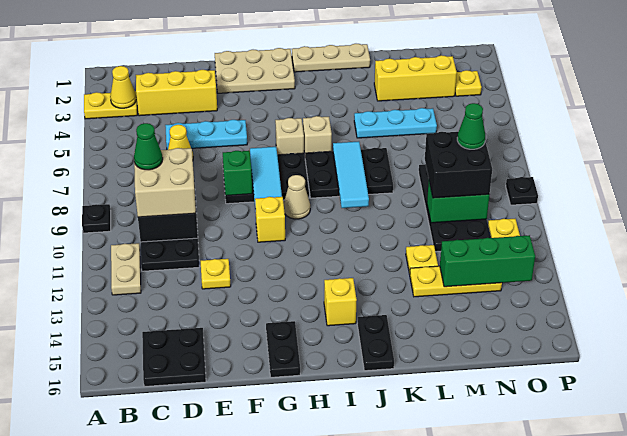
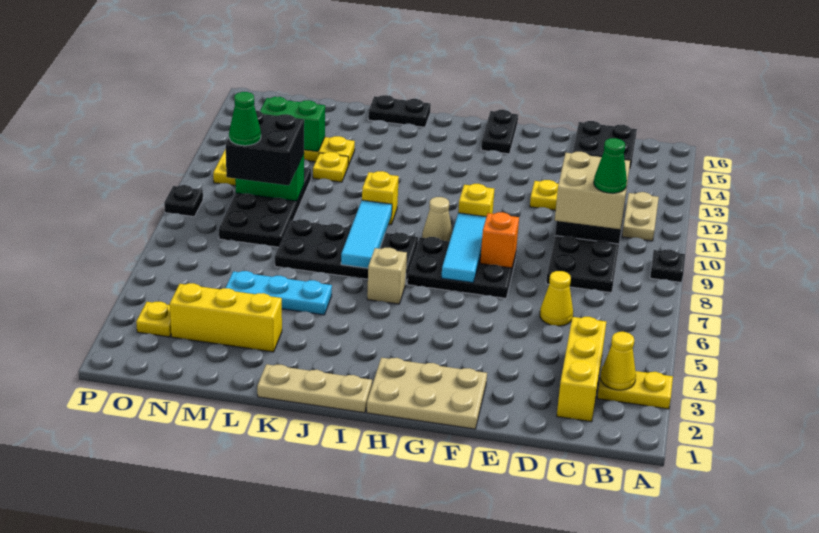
yellow brick C3:E3 level 1 -> yellow brick C2:C4 level 1
cyan plate D5:F5 level 1 -> none
green brick F8 level 2 -> orange brick F8 level 2
tan brick H6 level 1 -> none
black plate I7:K8 level 1 -> black plate I7:L8 level 1
yellow brick I14 level 1 -> yellow brick J10 level 1
black plate J15:J16 level 1 -> black plate J16:K16 level 1
green brick M13:O13 level 2 -> green brick M13:N13 level 2

